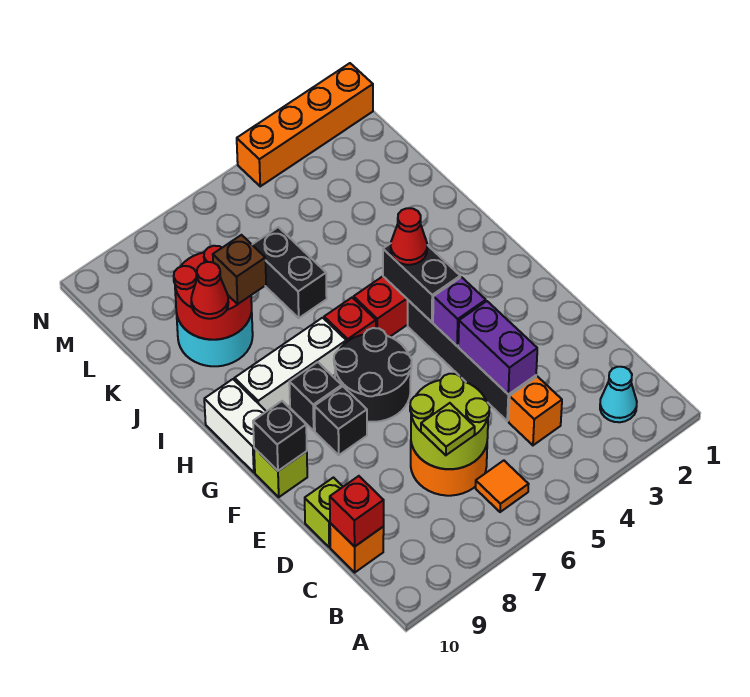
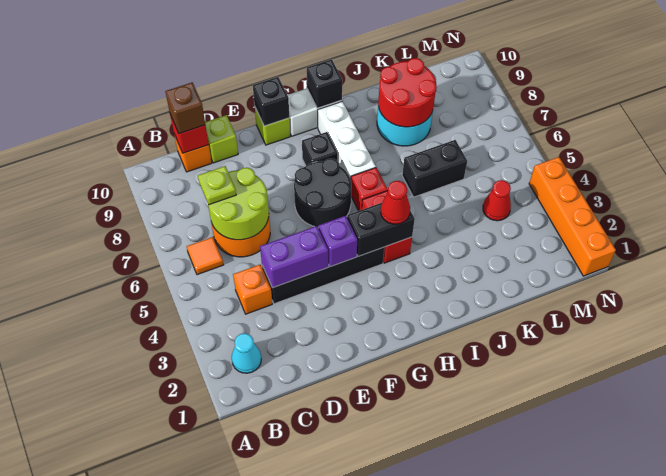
black brick F8 level 1 -> black brick H10 level 2
brown brick J8 level 3 -> brown brick C10 level 3
red cone J9 level 3 -> red cone L4 level 1

